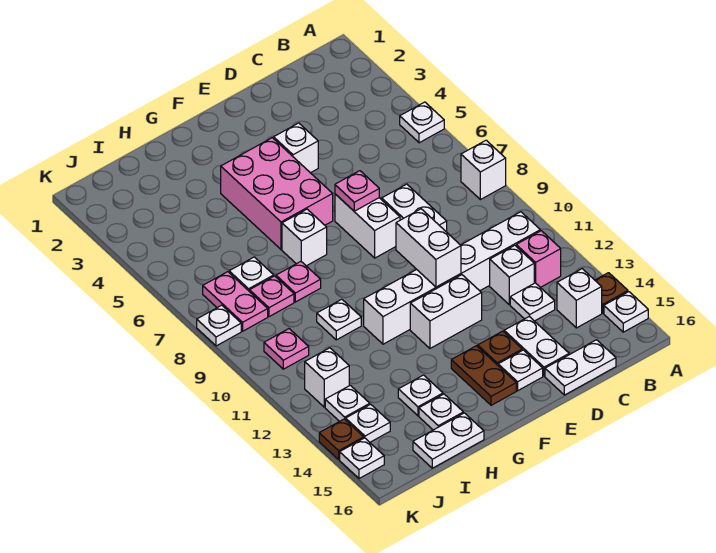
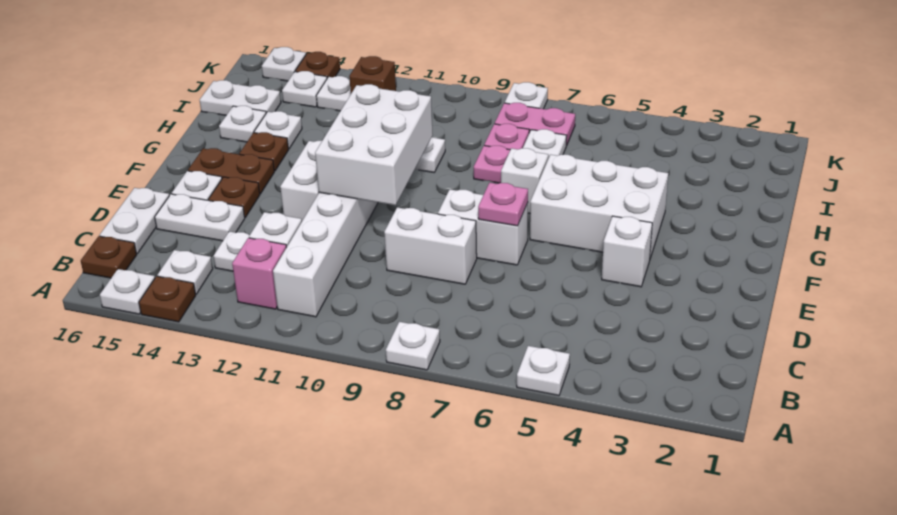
white brick A8 level 1 -> white plate A8 level 1
white brick B14 level 1 -> white plate B14 level 1
none -> brown plate B16 level 1
white brick E10:E11 level 2 -> white brick E10:G11 level 2
pink brick F4:G6 level 1 -> white brick F4:G6 level 1
none -> brown plate G14 level 1
white plate H16:I16 level 1 -> white plate I15:I16 level 1
pink plate J10 level 1 -> none
white brick J12 level 1 -> brown brick J12 level 1

